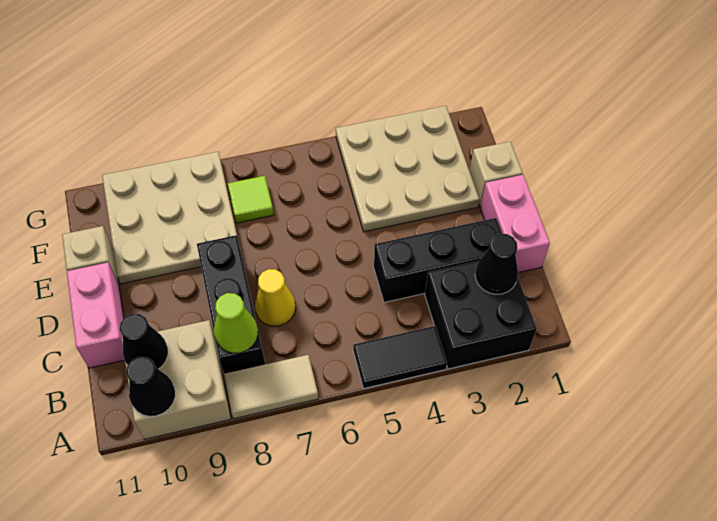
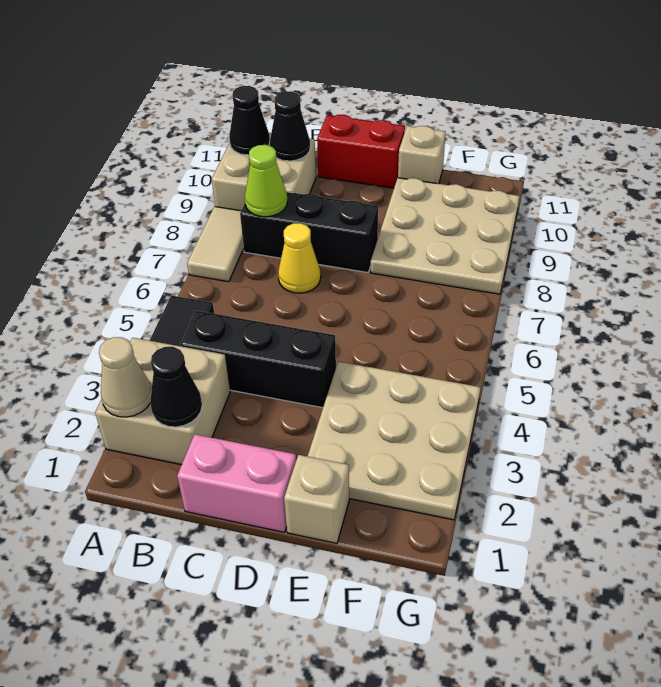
black brick A2:B3 level 1 -> tan brick A2:B3 level 1
none -> tan cone A2 level 2
black brick C2:C4 level 1 -> black brick B4:D4 level 1
pink brick C11:D11 level 1 -> red brick C11:D11 level 1
lime tile F7 level 1 -> none

